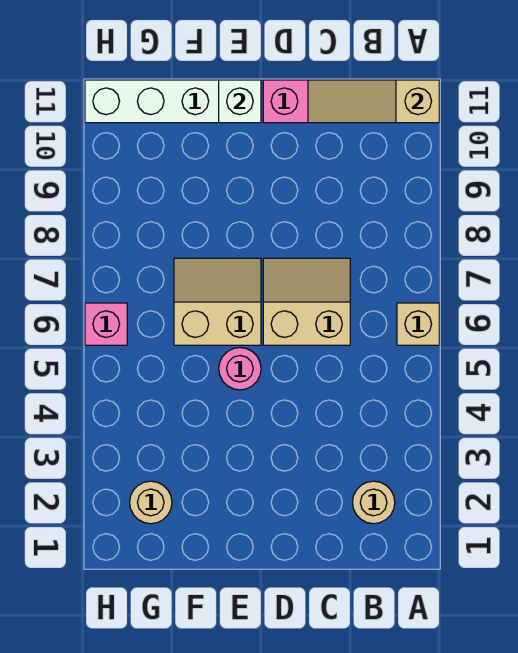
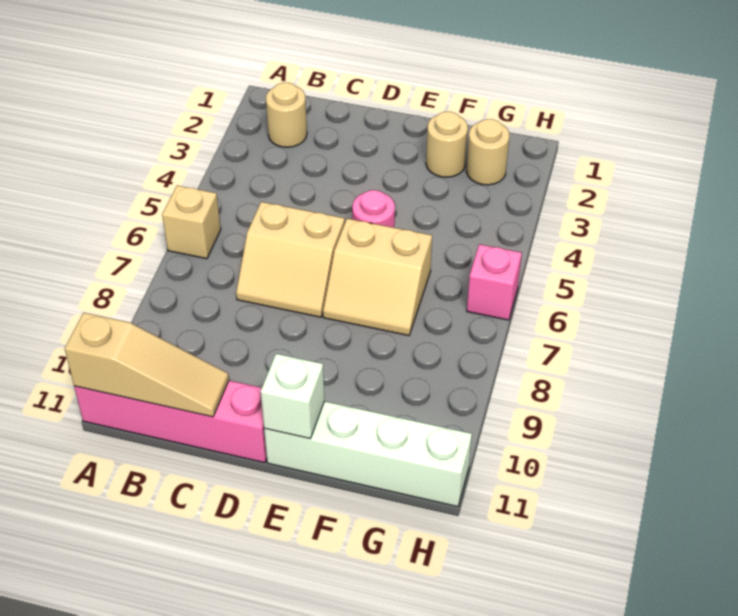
none -> tan round brick F2 level 1

